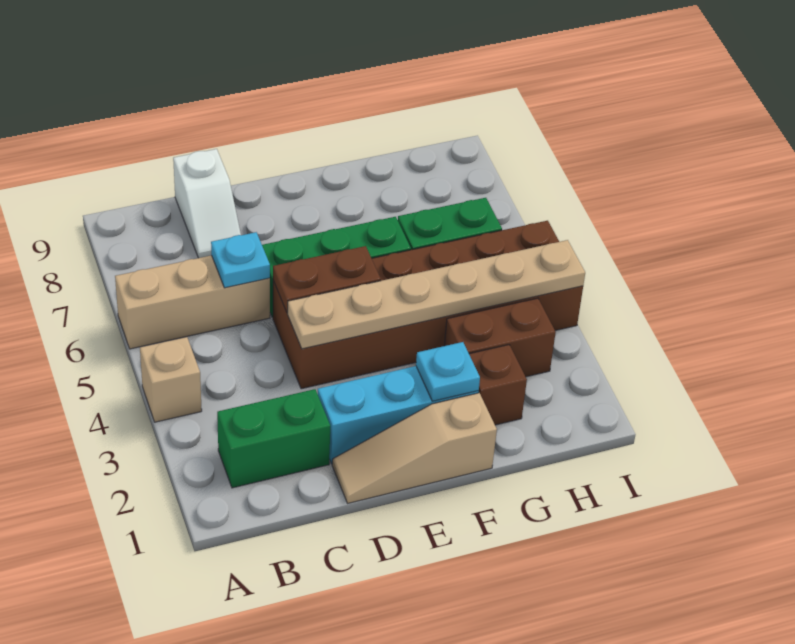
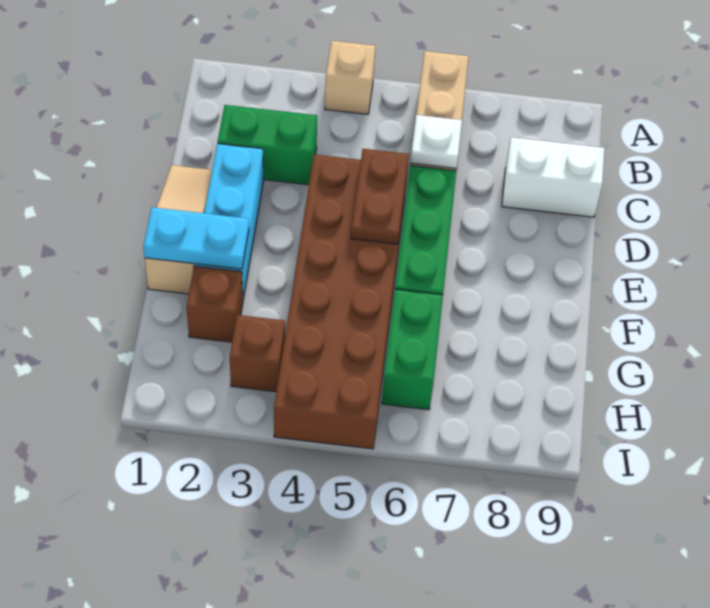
green brick B2:C2 level 1 -> green brick C2:C3 level 1
cyan plate C6 level 2 -> white plate C6 level 2
white slope C8:C9 level 1 top 9 -> white brick C8:C9 level 1
tan plate D4:I4 level 2 -> none
cyan plate F2 level 2 -> cyan plate F1:F2 level 2
brown brick G3:H3 level 1 -> brown brick H3 level 1

